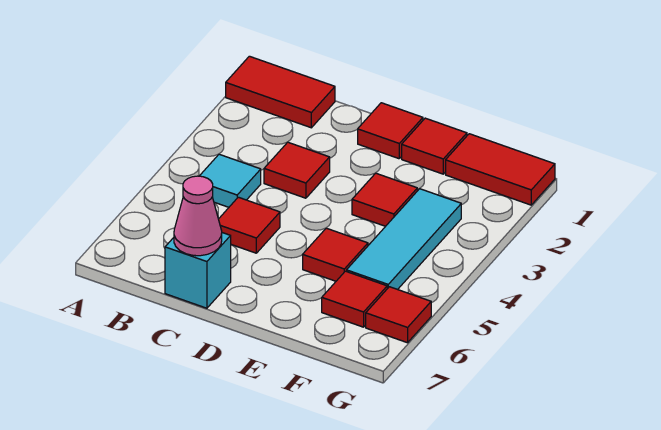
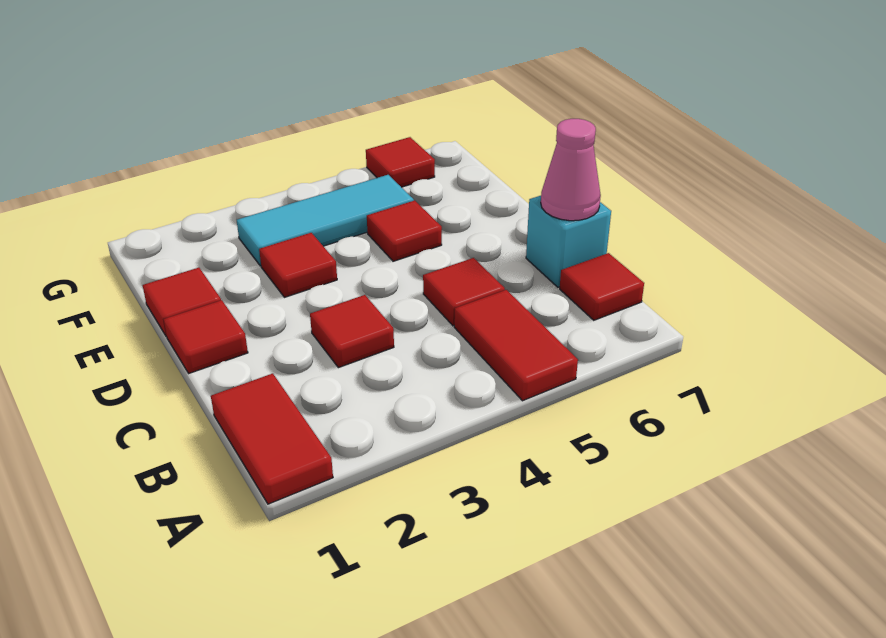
cyan tile B4 level 1 -> none
red tile F1:G1 level 1 -> red tile A5:B5 level 1
red tile F6 level 1 -> red tile B7 level 1

